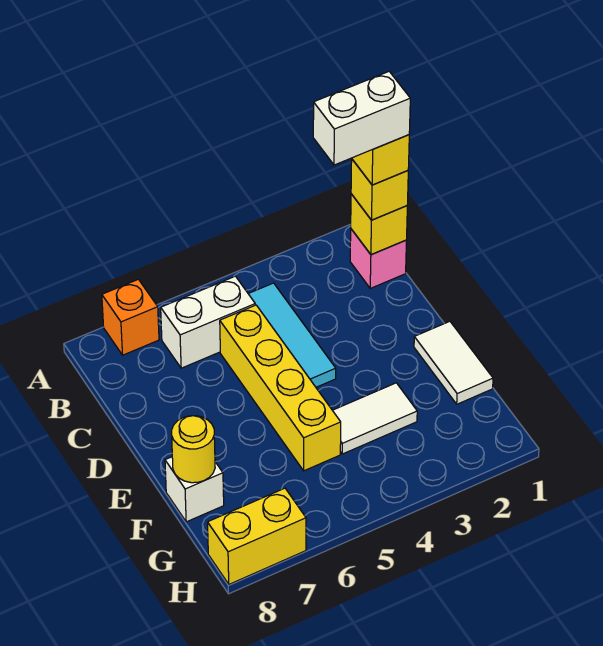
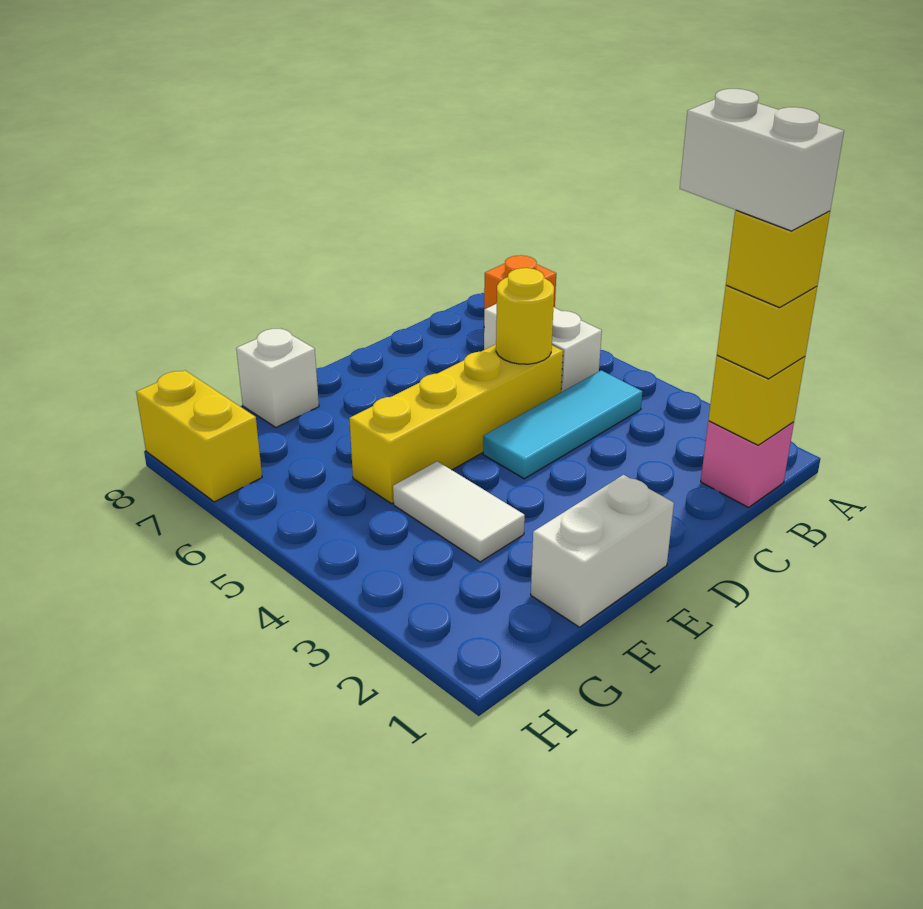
white tile E1:F1 level 1 -> white brick E1:F1 level 1
yellow round brick F8 level 2 -> yellow round brick C5 level 2

